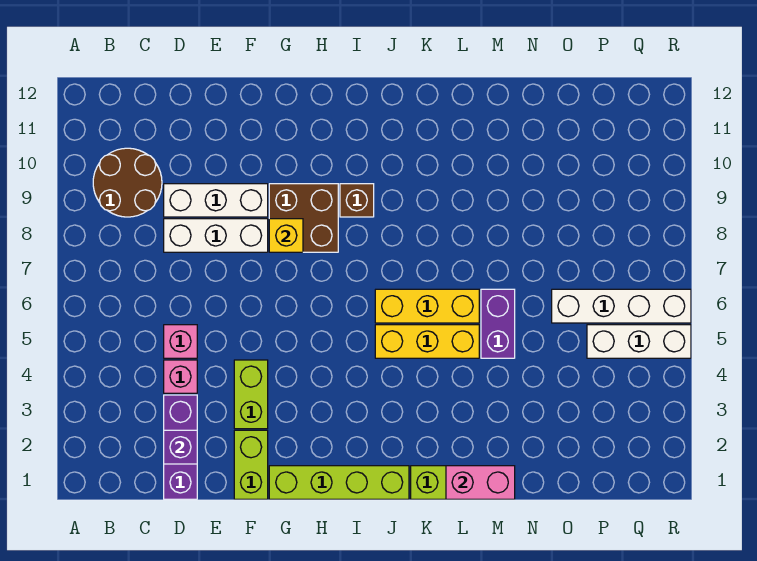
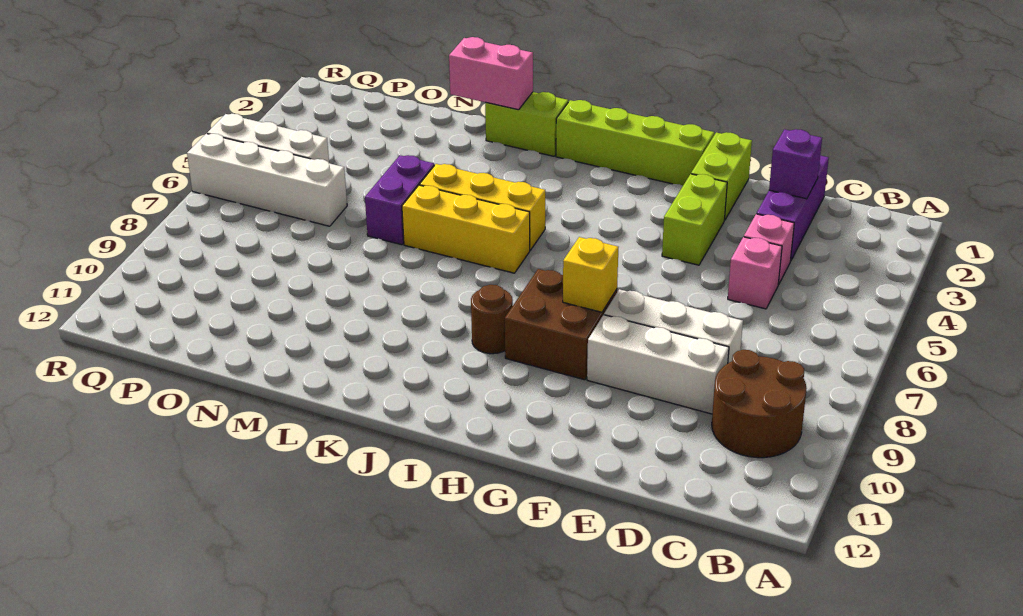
brown brick I9 level 1 -> brown round brick I9 level 1

